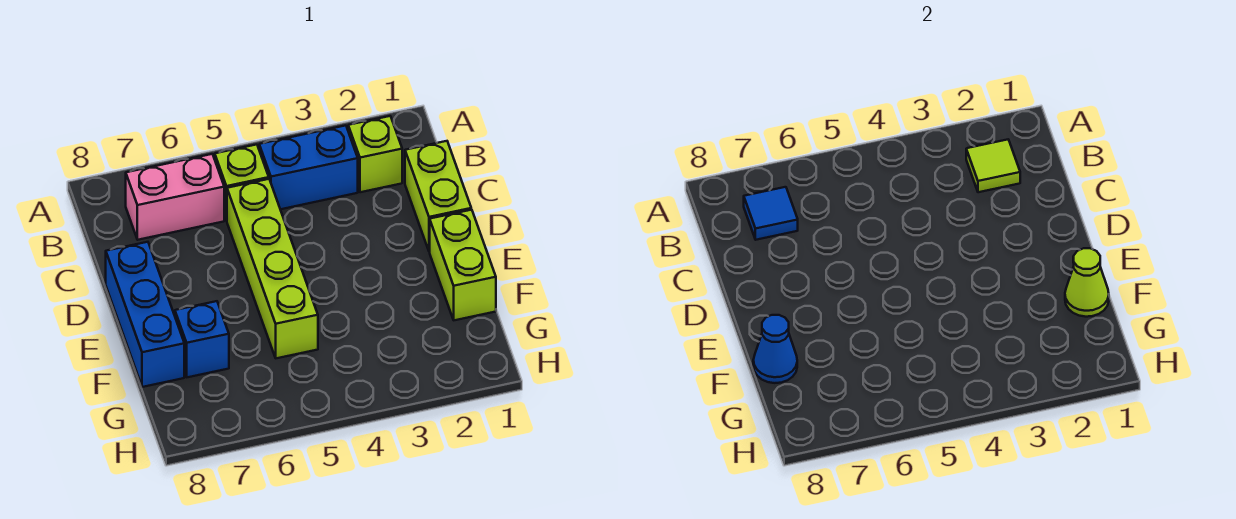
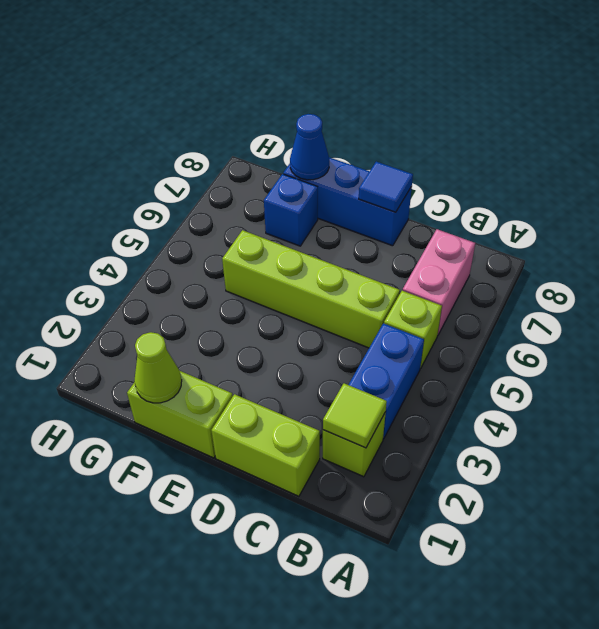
blue tile B7 level 2 -> blue tile D8 level 2

